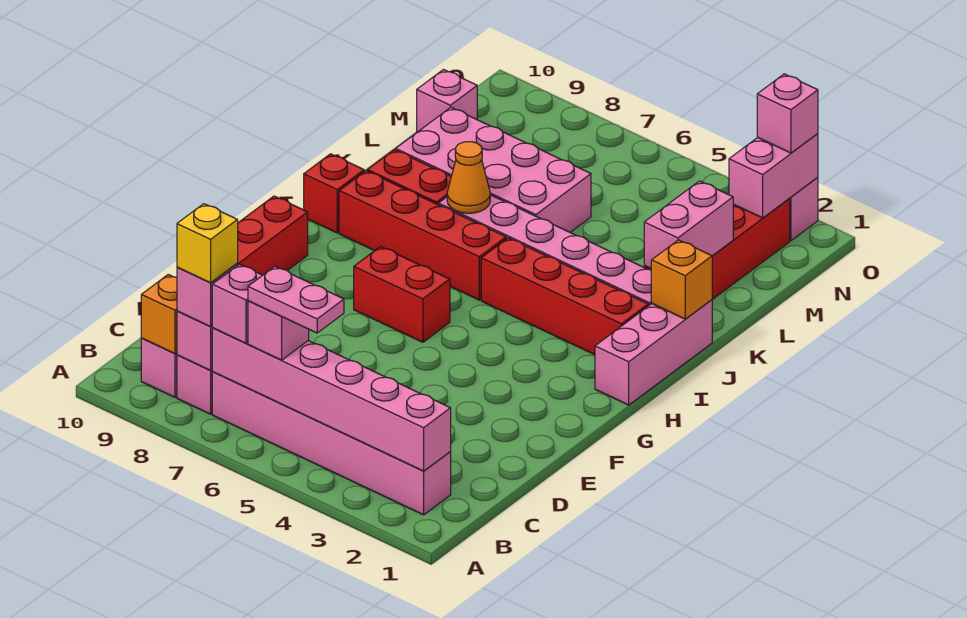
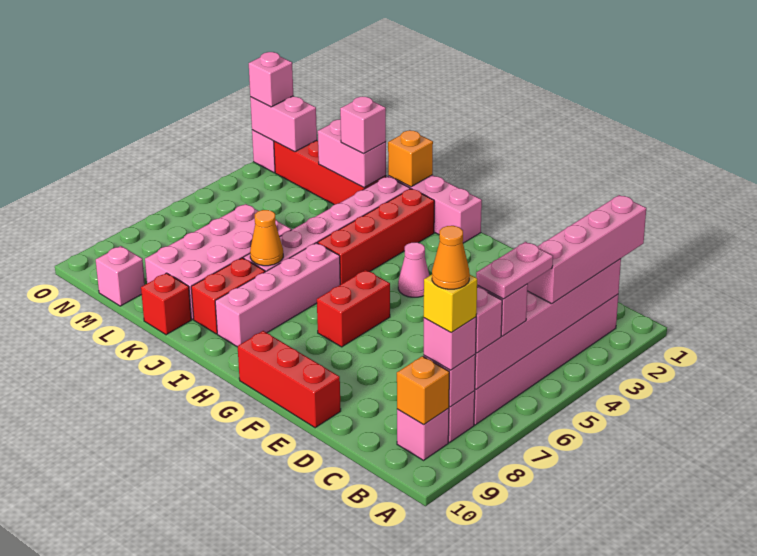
none -> pink brick B1:B4 level 3
none -> orange cone B8 level 5
none -> pink cone G4 level 1
red brick I6:I9 level 1 -> pink brick I6:I9 level 1
red brick I10 level 1 -> red brick K10 level 1
none -> pink brick K2 level 3

